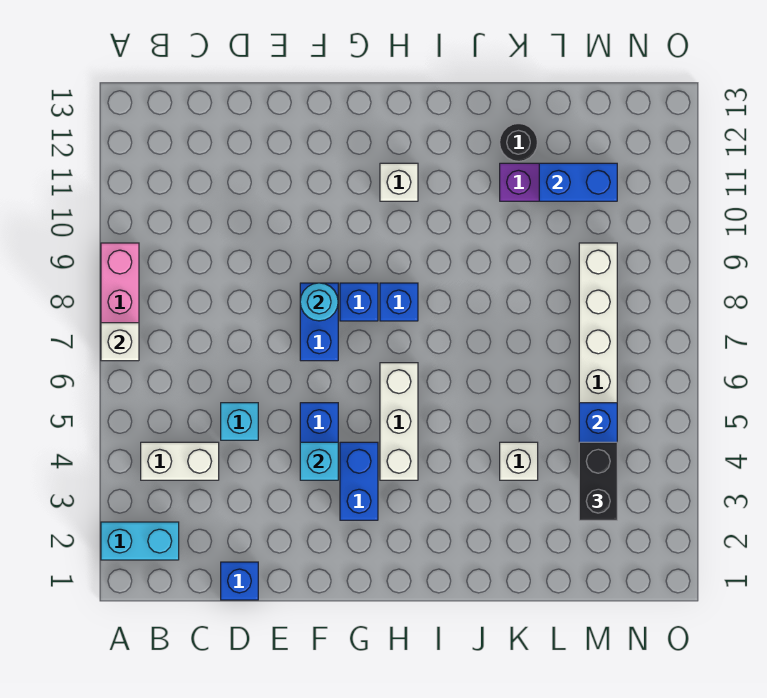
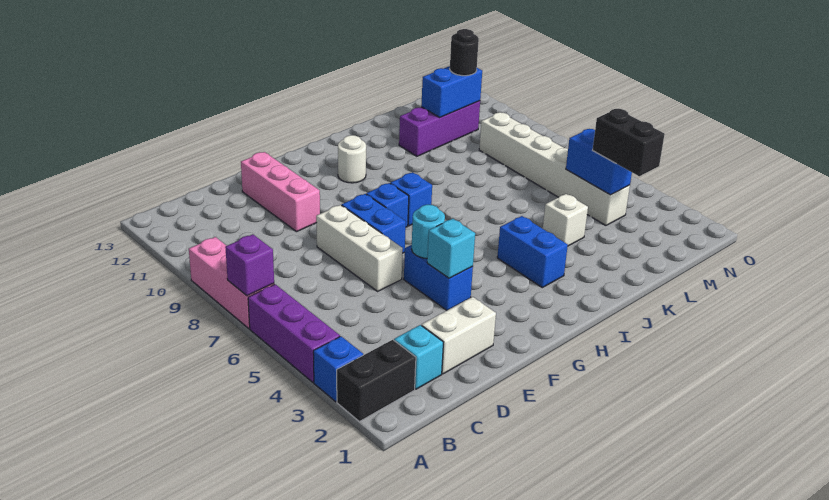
cyan brick A2:B2 level 1 -> black brick A2:B2 level 1
none -> purple brick A4:A6 level 1
white brick A7 level 2 -> purple brick A7 level 2
white brick B4:C4 level 1 -> white brick D2:E2 level 1
blue brick D1 level 1 -> blue brick A3 level 1
cyan brick D5 level 1 -> cyan brick C2 level 1
none -> pink brick E10:E12 level 1
cyan round brick F8 level 2 -> cyan round brick F5 level 2
blue brick G3:G4 level 1 -> blue brick I3:I4 level 1
white brick H4:H6 level 1 -> white brick E6:E8 level 1
white brick H11 level 1 -> white round brick H11 level 1
black round brick K12 level 1 -> black round brick M11 level 3

